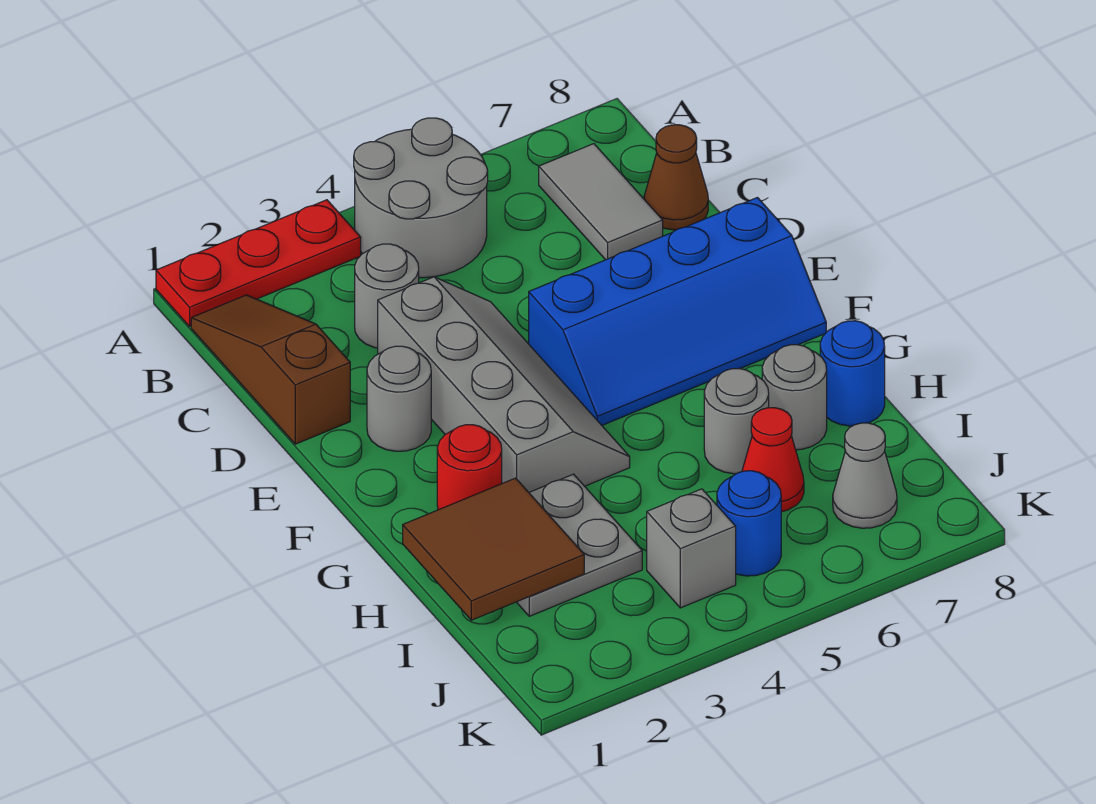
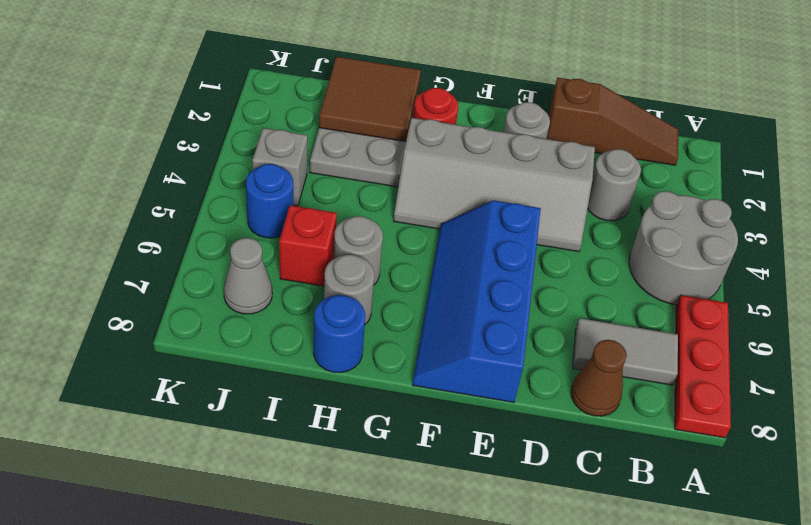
red plate A1:A3 level 1 -> red plate A6:A8 level 1
red cone I6 level 1 -> red brick I6 level 1

